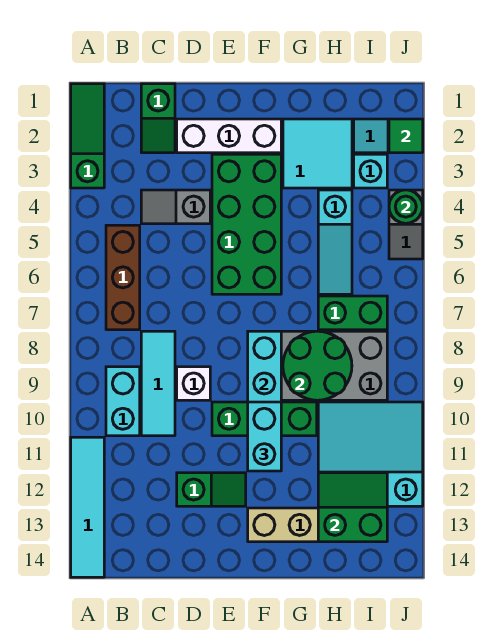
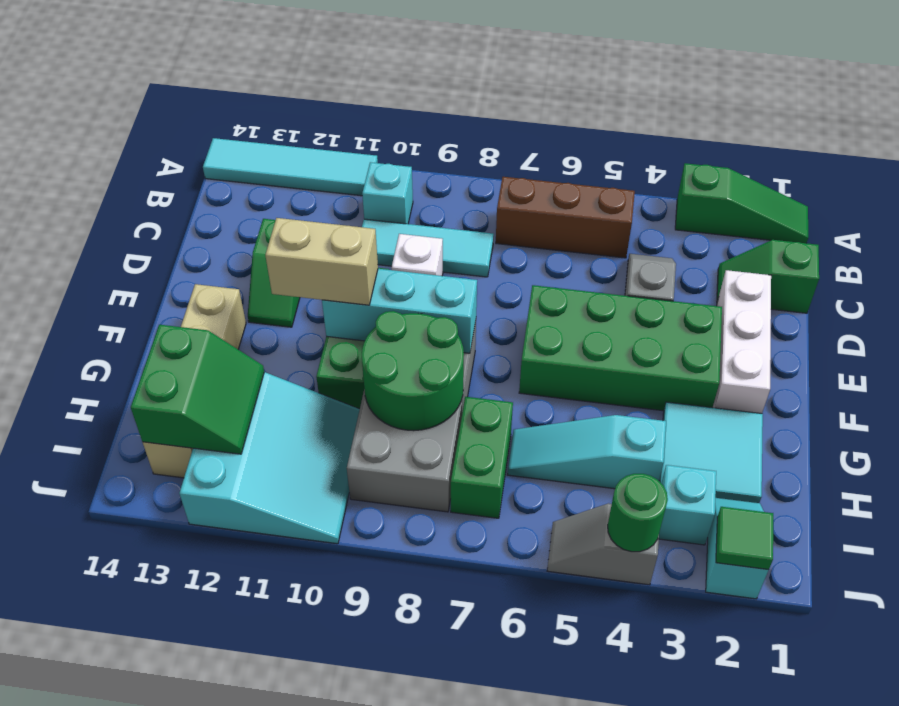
cyan brick B9:B10 level 1 -> cyan brick B10 level 1
cyan brick F10:F11 level 3 -> tan brick F10:F11 level 3

